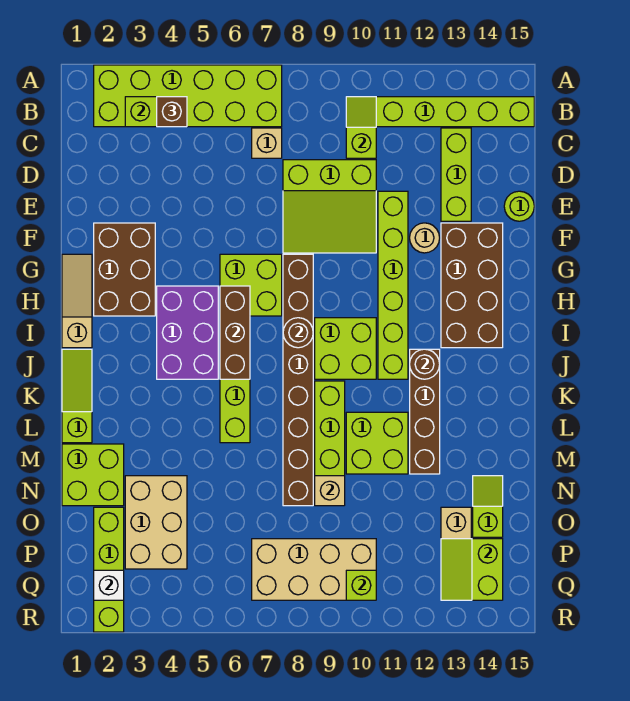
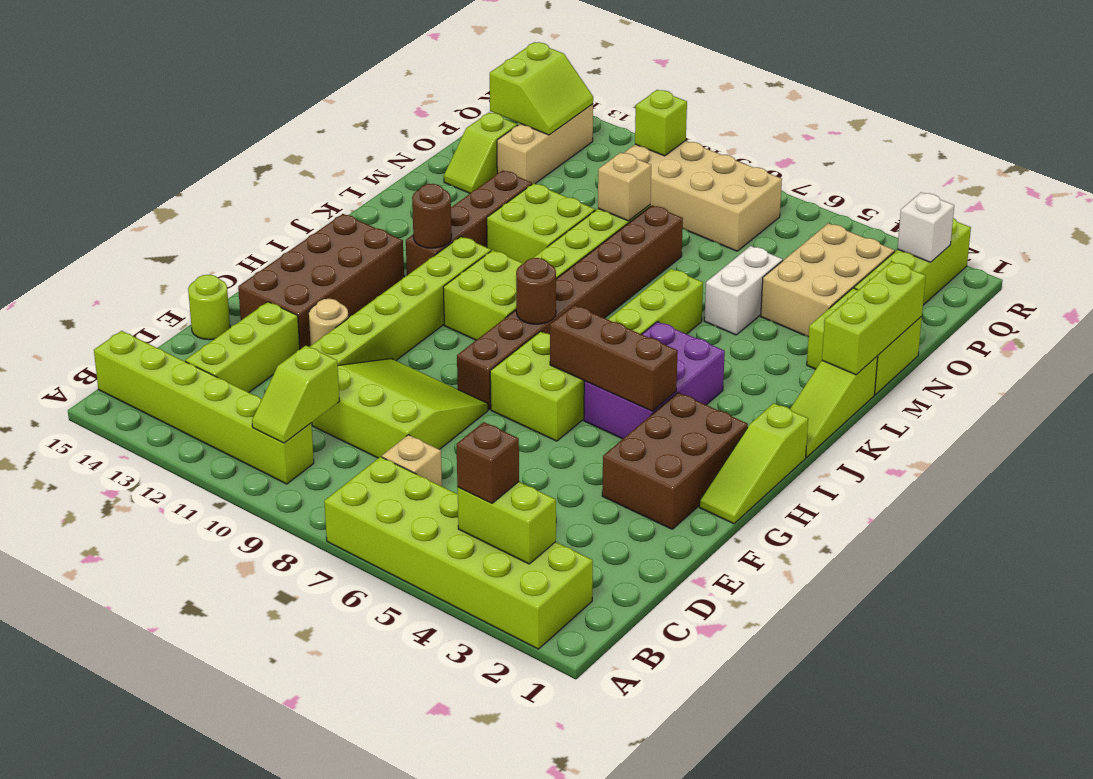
tan slope G1:I1 level 1 top I -> lime slope G1:I1 level 1 top I
brown brick H6:J6 level 2 -> brown brick H4:H6 level 2
none -> lime brick L1:N1 level 2
none -> white brick M5:N5 level 1

